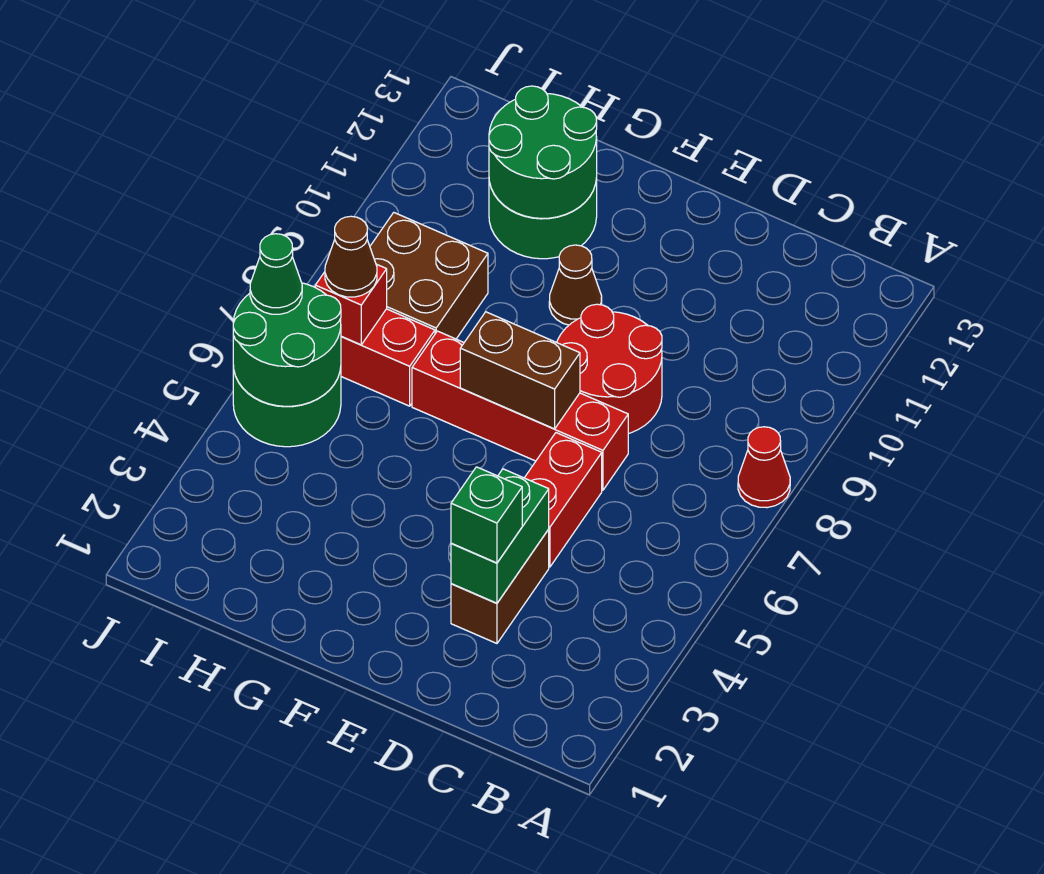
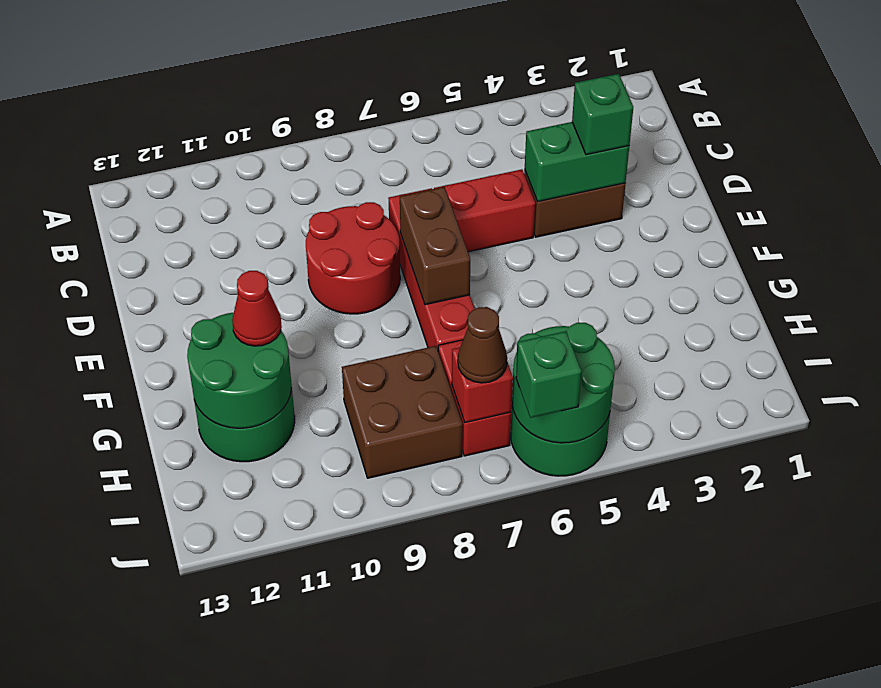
red cone A8 level 1 -> red cone G11 level 3
brown cone F10 level 1 -> none
green cone J6 level 3 -> green brick J6 level 3

